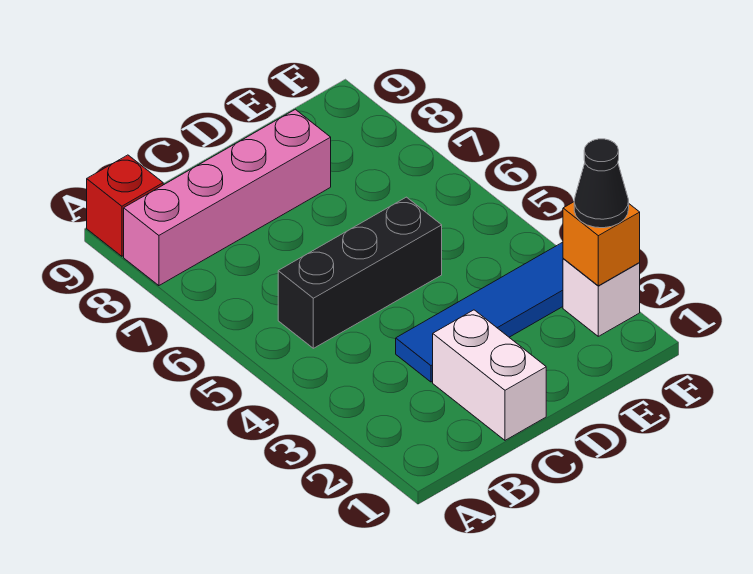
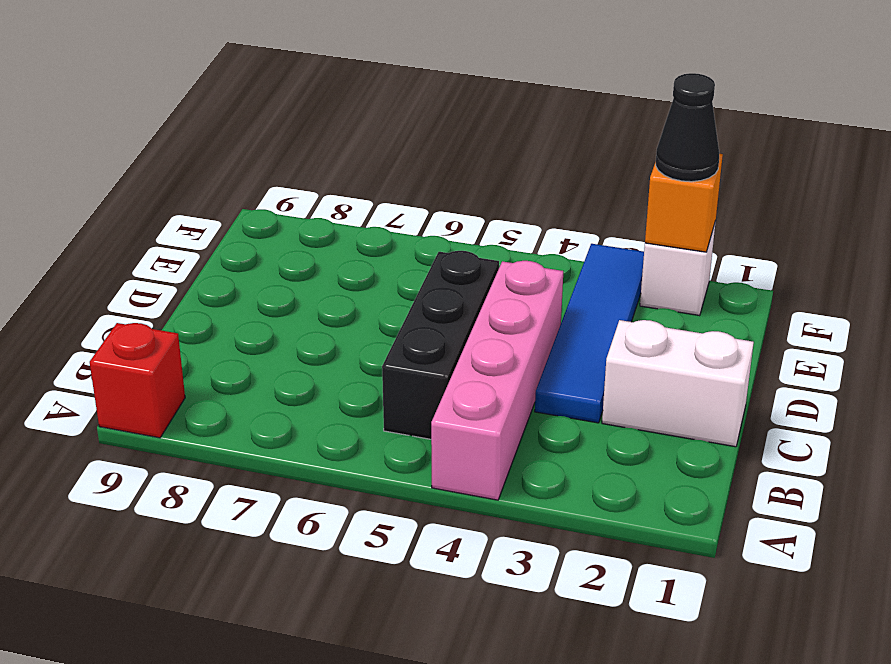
pink brick A8:D8 level 1 -> pink brick A4:D4 level 1

